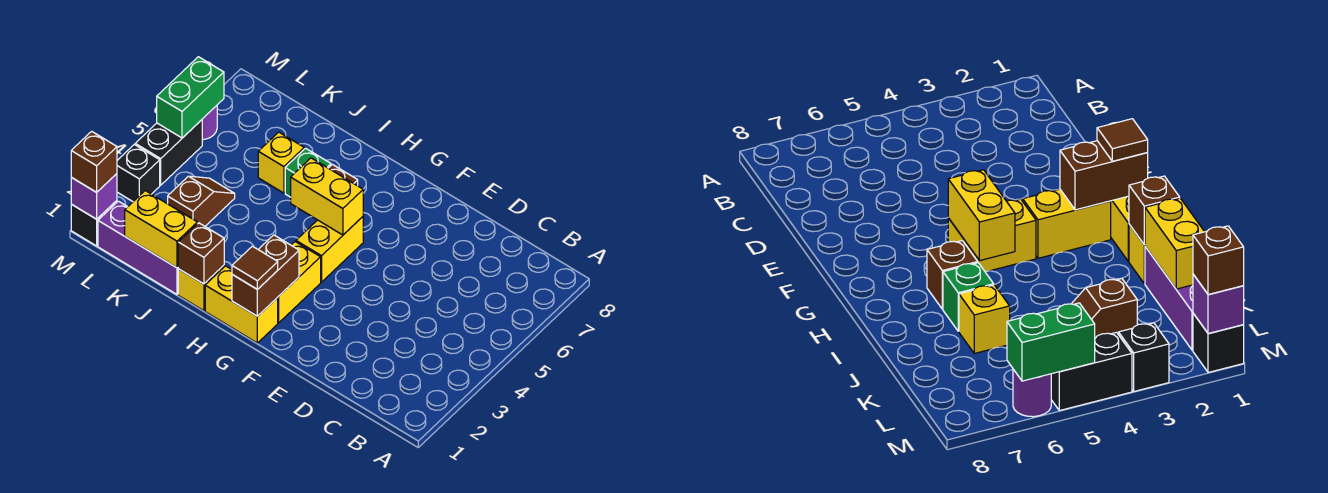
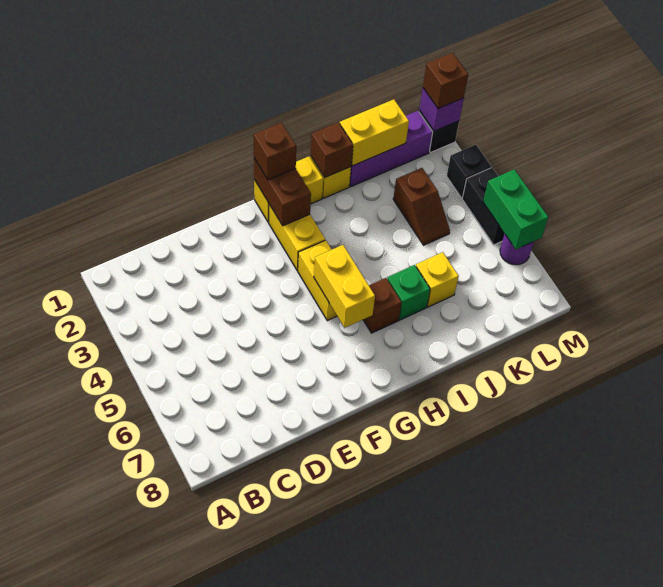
brown tile G1 level 3 -> brown brick G1 level 3
yellow brick G5:H5 level 2 -> yellow brick G5:G6 level 2

